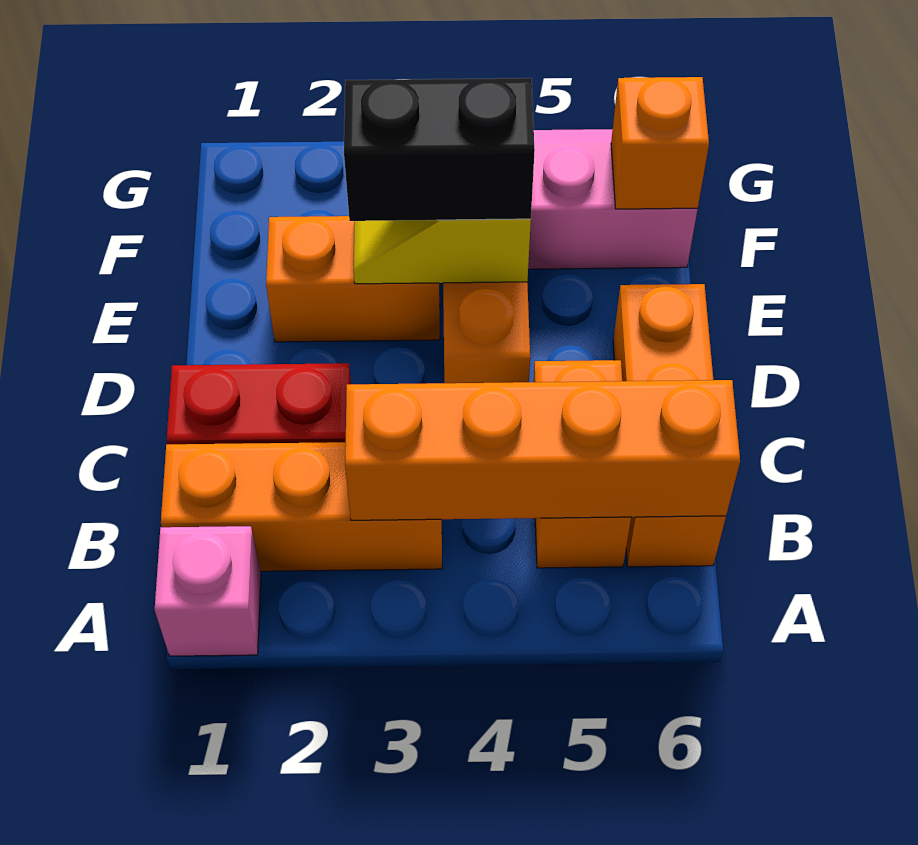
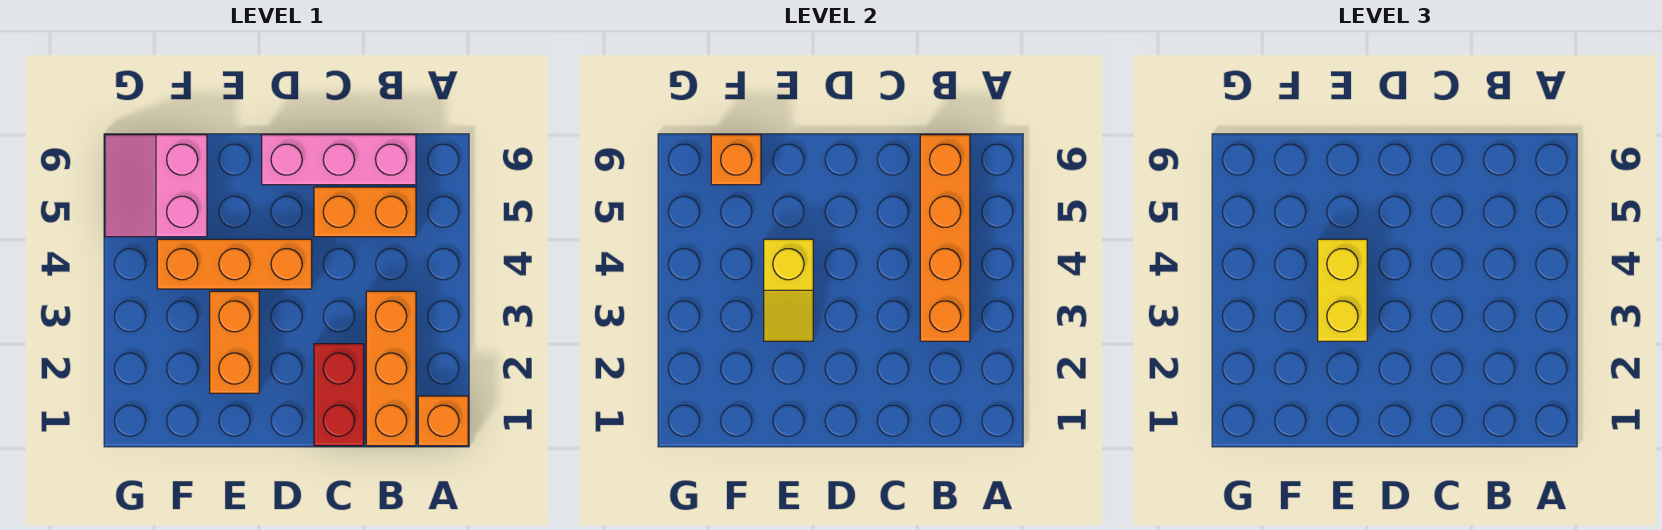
pink brick A1 level 1 -> orange brick A1 level 1
orange brick B6:D6 level 1 -> pink brick B6:D6 level 1
black brick E3:E4 level 3 -> yellow brick E3:E4 level 3

